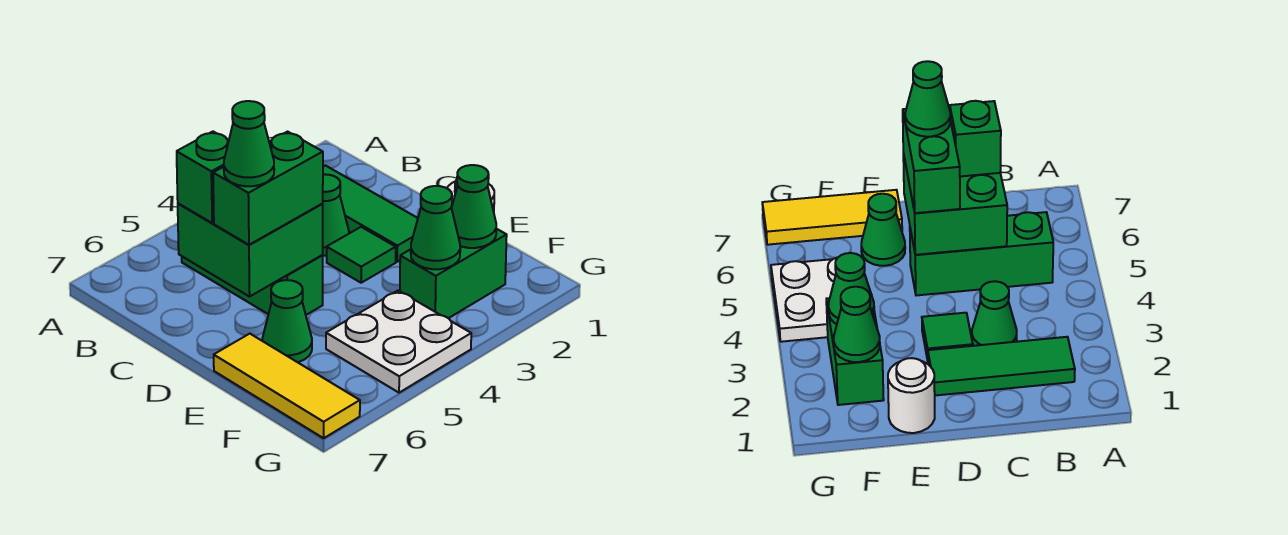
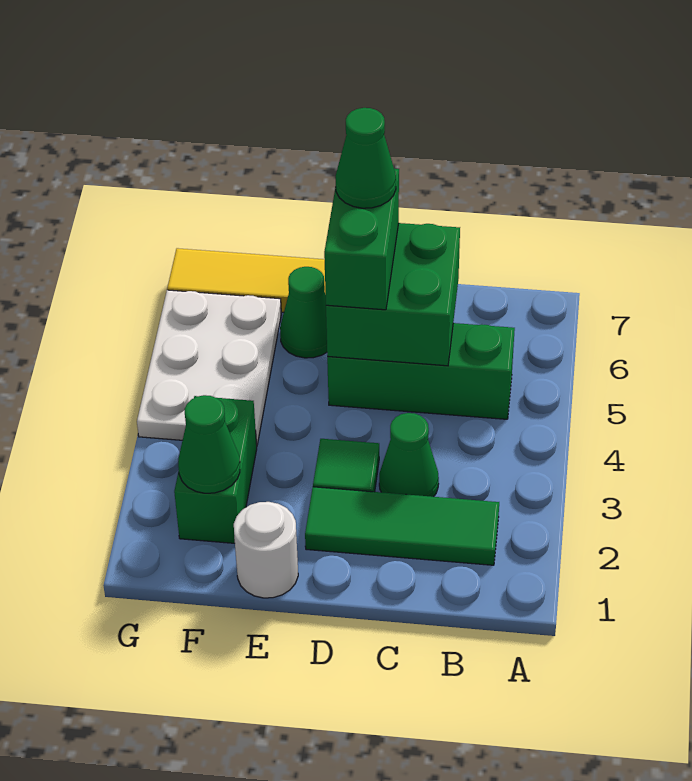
green brick C6 level 3 -> none
green cone F3 level 2 -> none
white plate F4:G5 level 1 -> white plate F4:G6 level 1

